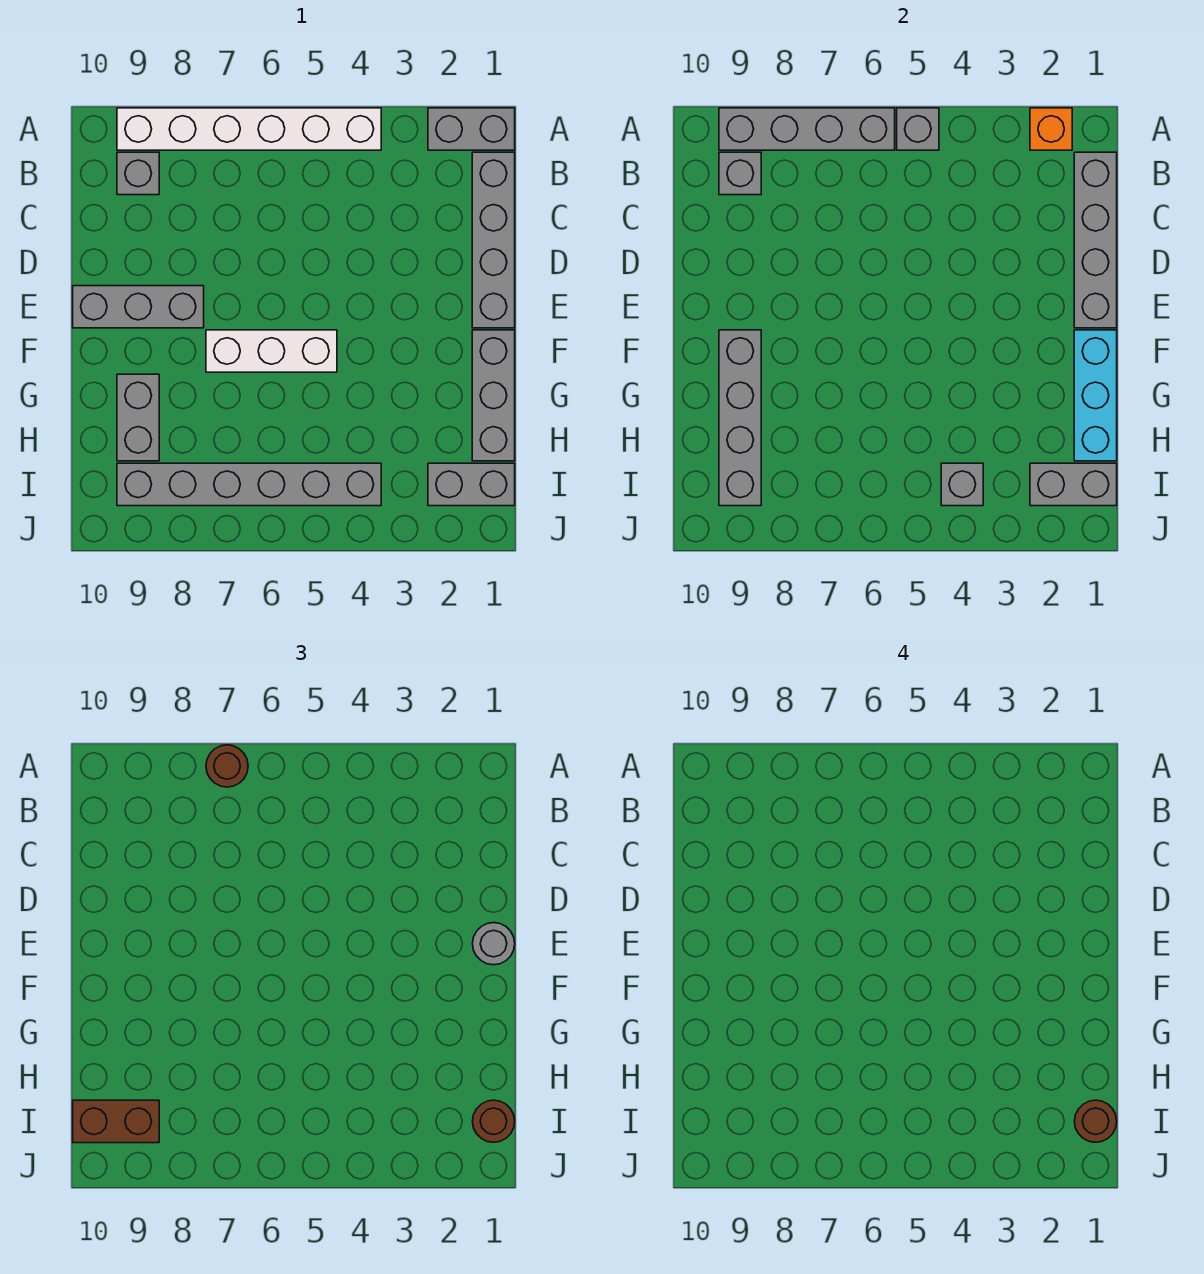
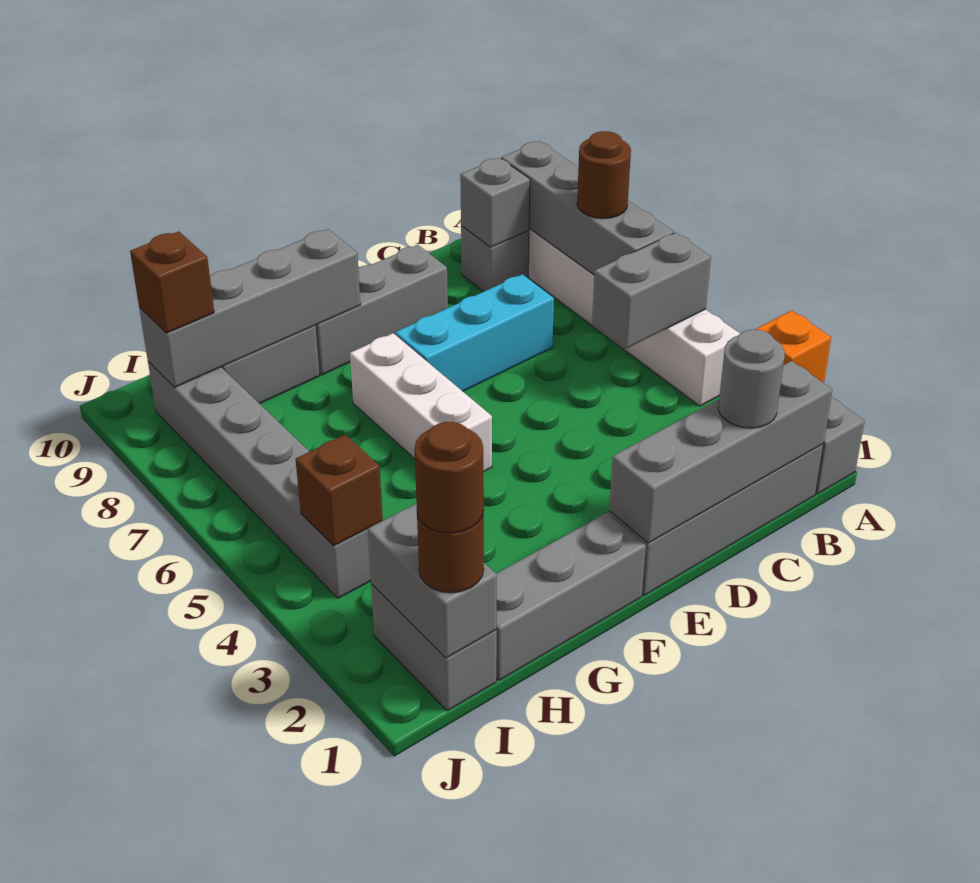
grey brick A5 level 2 -> grey brick A5:B5 level 2
grey round brick E1 level 3 -> grey round brick C1 level 3
grey brick E8:E10 level 1 -> grey brick D9:F9 level 1
cyan brick F1:H1 level 2 -> cyan brick C7:E7 level 1
grey brick I4 level 2 -> brown brick I4 level 2
brown brick I9:I10 level 3 -> brown brick I9 level 3

